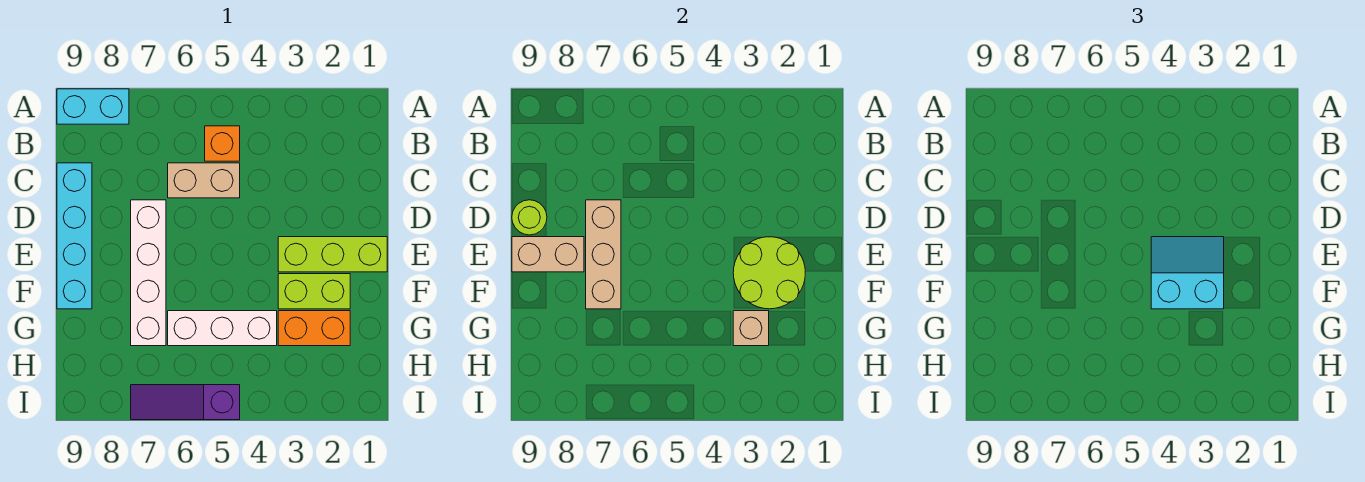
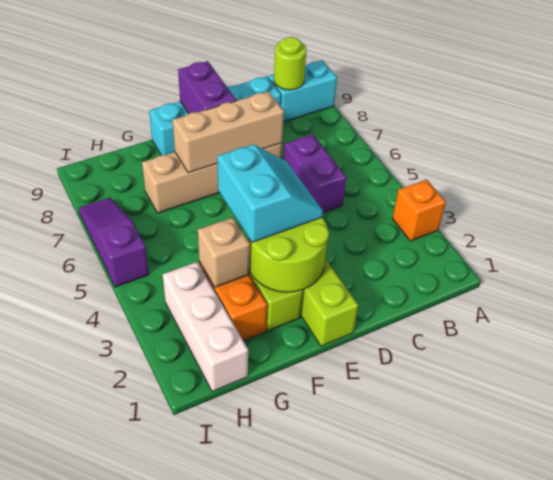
cyan brick A8:A9 level 1 -> cyan brick A9:B9 level 1
orange brick B5 level 1 -> orange brick A3 level 1
tan brick C5:C6 level 1 -> purple brick C5:C6 level 1
white brick D7:G7 level 1 -> tan brick D7:G7 level 1
lime round brick D9 level 2 -> lime round brick B9 level 2
tan brick E8:E9 level 2 -> purple brick E8:E9 level 2
white brick G4:G6 level 1 -> white brick H1:H3 level 1

